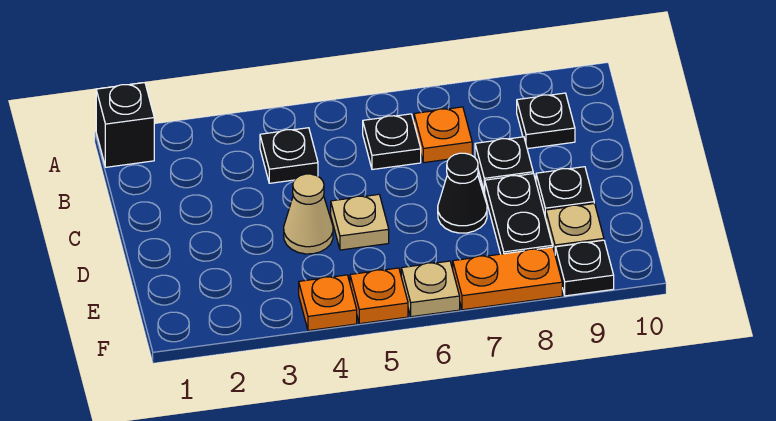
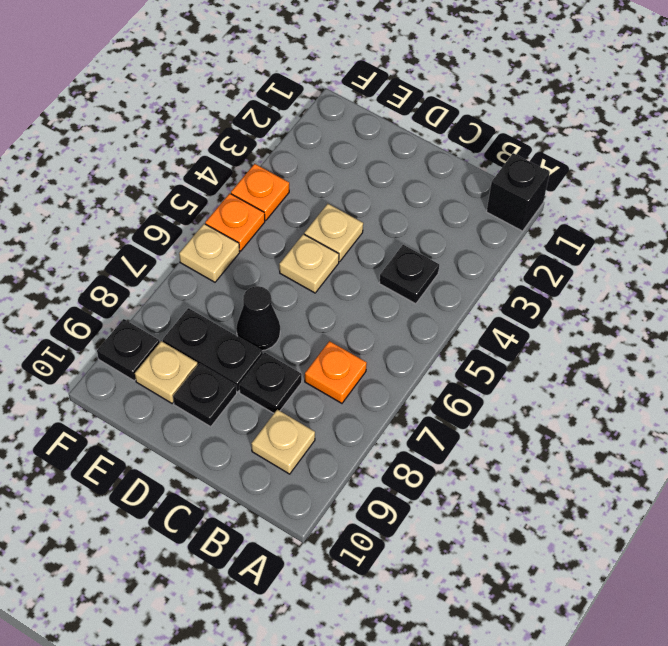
black plate B6 level 1 -> none
black plate B9 level 1 -> tan plate B9 level 1
tan cone D4 level 1 -> tan plate D4 level 1
orange plate F7:F8 level 1 -> none

